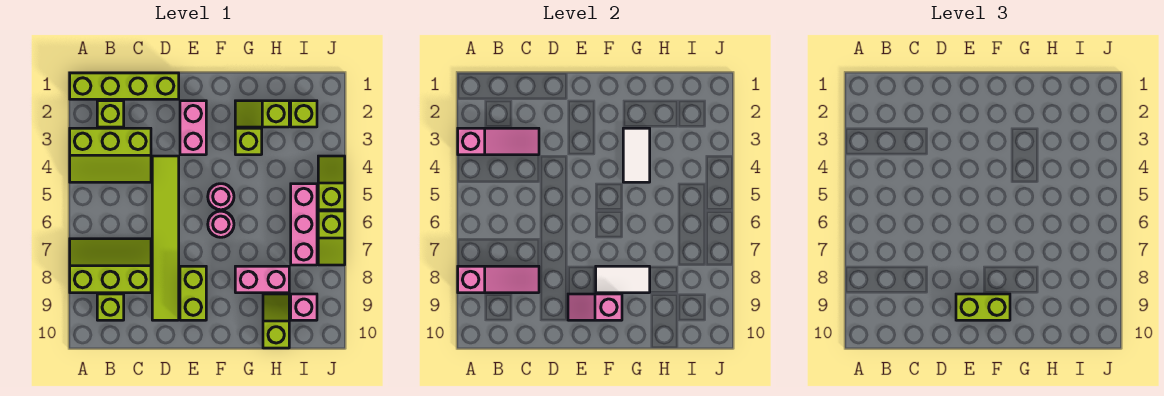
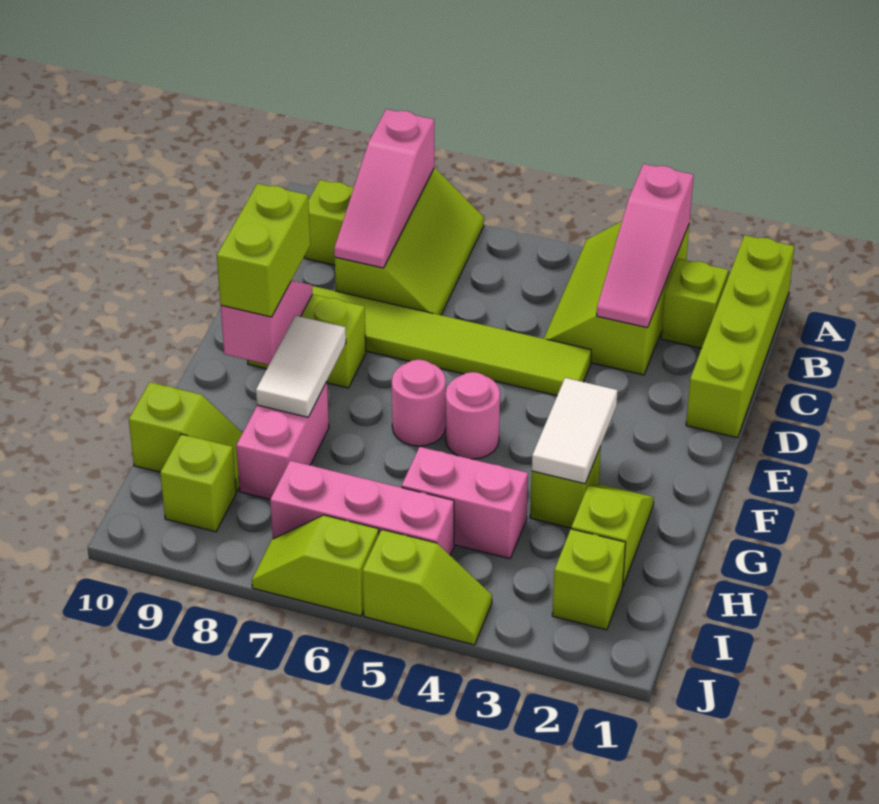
pink brick E2:E3 level 1 -> pink brick H4:H5 level 1
white tile G3:G4 level 2 -> white tile F3:G3 level 2
pink brick I9 level 1 -> lime brick I9 level 1

